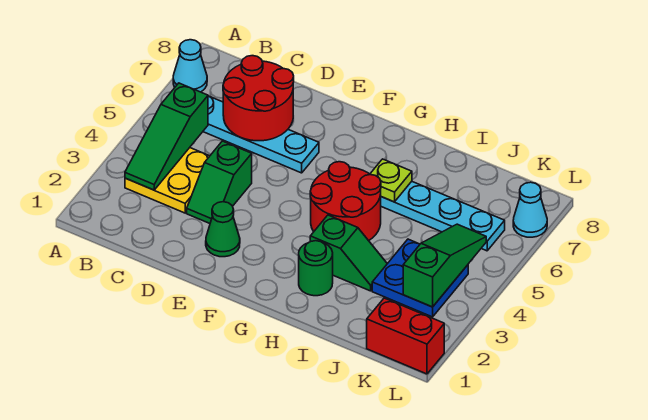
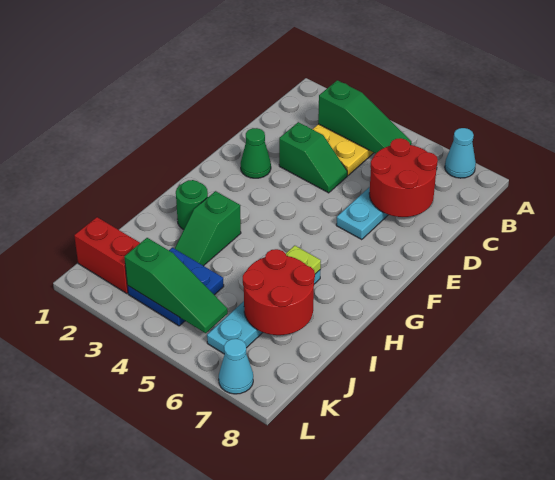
green slope B3:B5 level 2 top 5 -> green slope B3:B5 level 2 top 3
green slope D3:D4 level 1 top 4 -> green slope D3:D4 level 1 top 3
red round brick G4:H5 level 1 -> red round brick I6:J7 level 2
red brick K1:L1 level 1 -> red brick K1:K2 level 1

